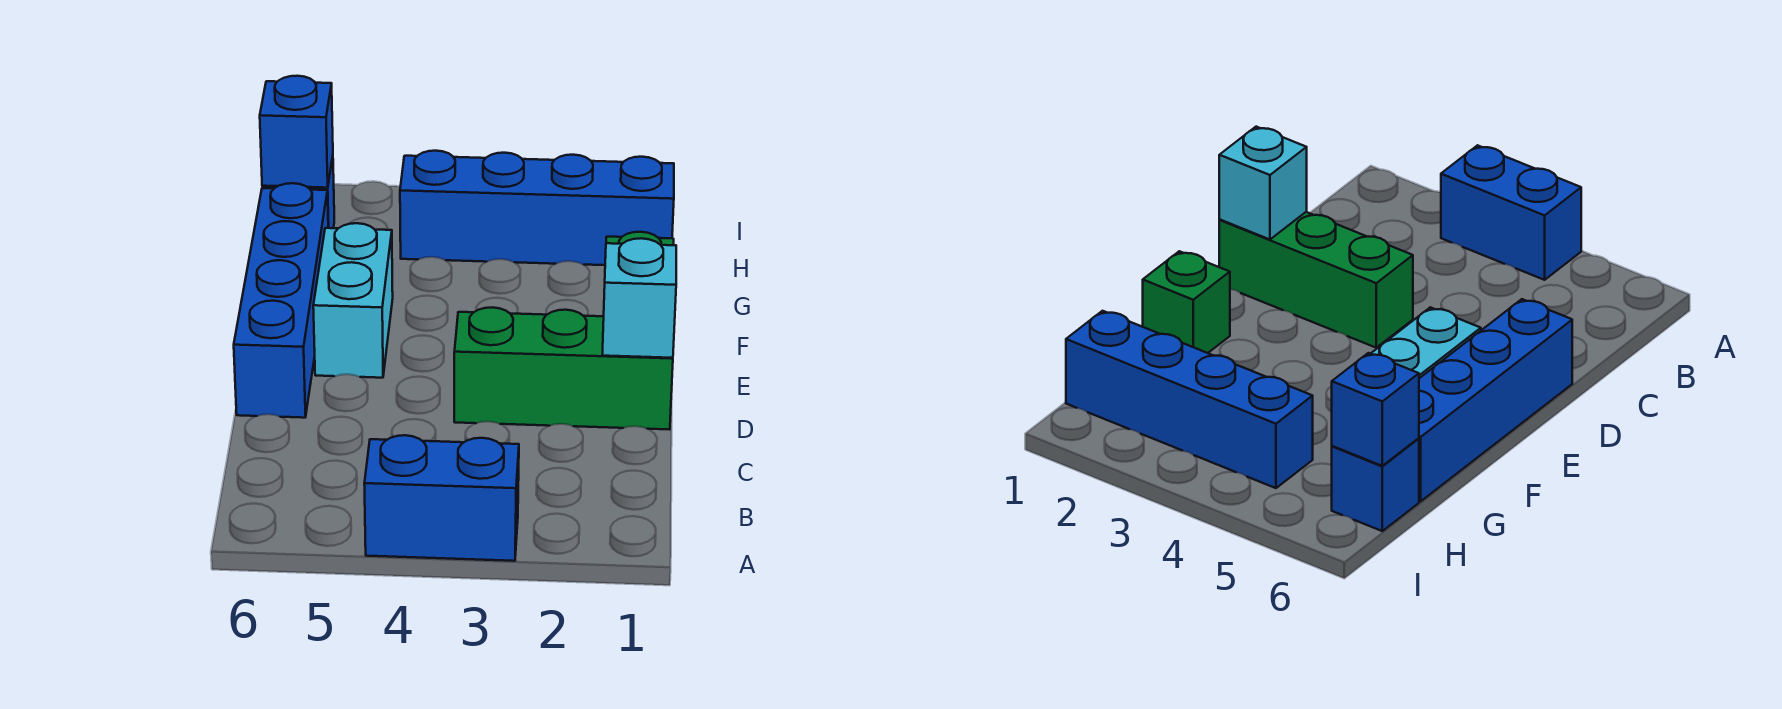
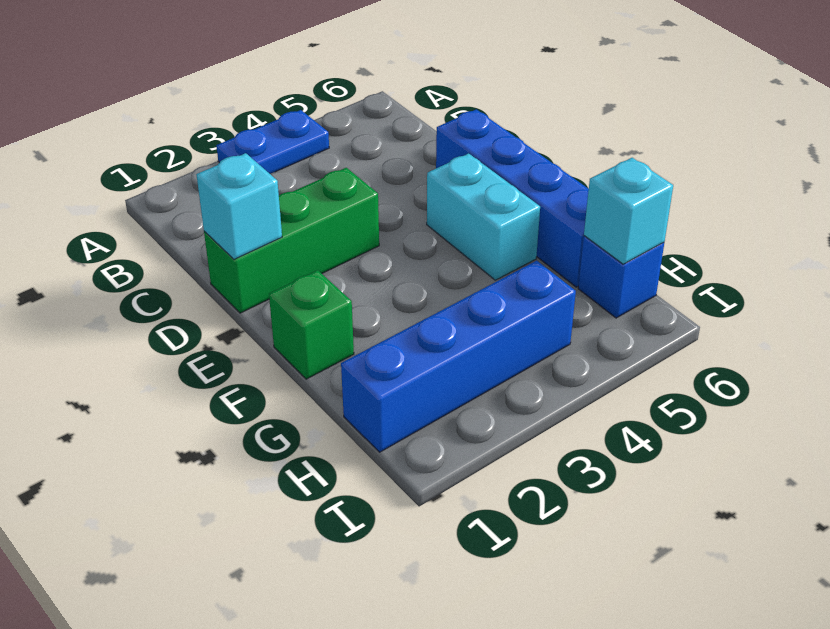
blue brick A3:A4 level 1 -> blue plate A3:A4 level 1
blue brick H6 level 2 -> cyan brick H6 level 2

